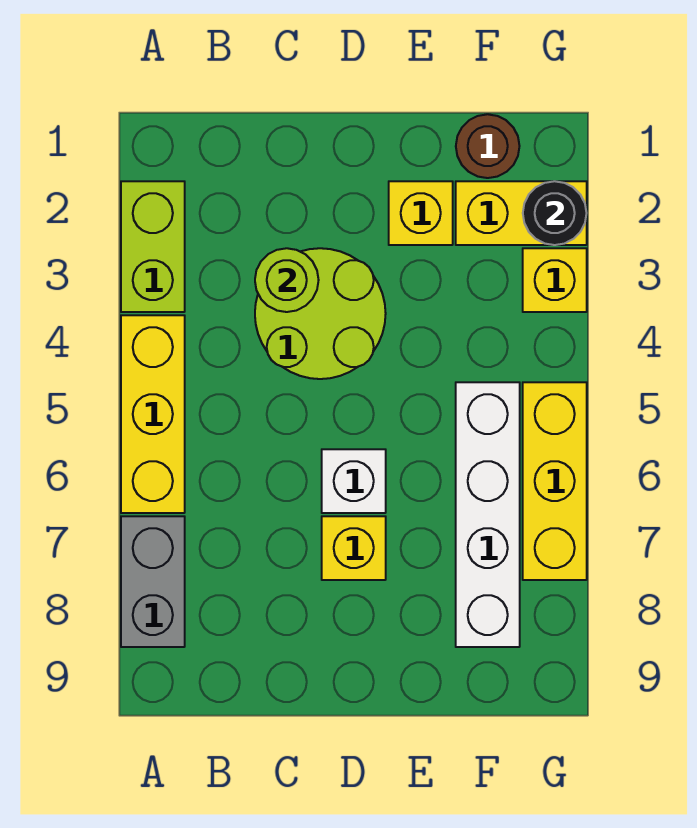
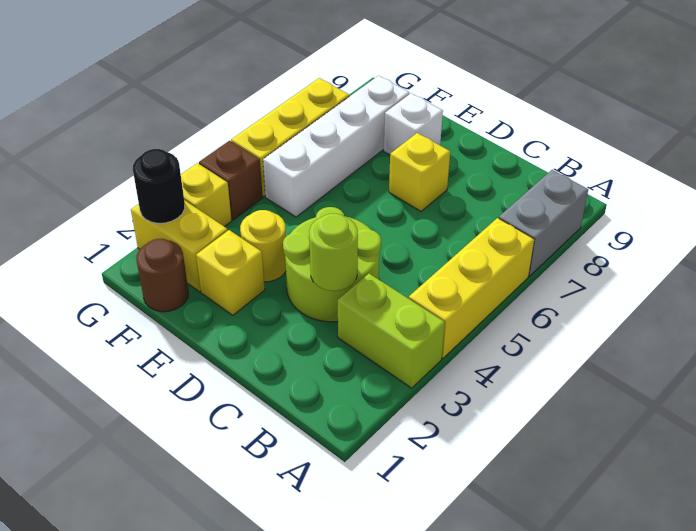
lime brick A2:A3 level 1 -> lime brick A3:B3 level 1
white brick D6 level 1 -> white brick E8 level 1
none -> yellow round brick E3 level 1
none -> brown brick G4 level 1

